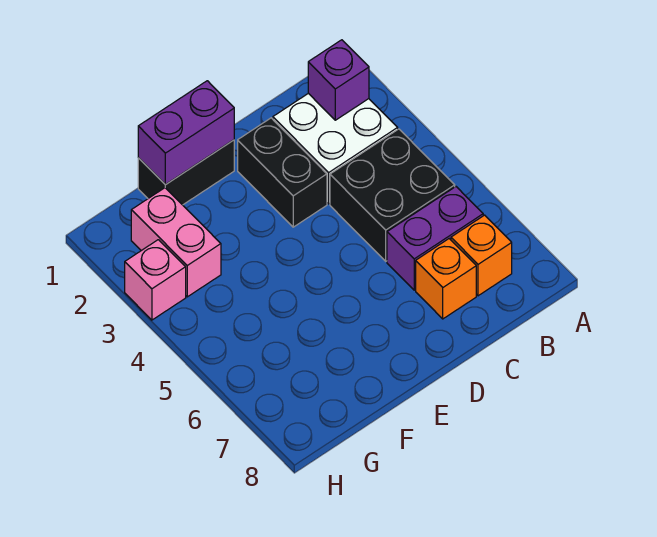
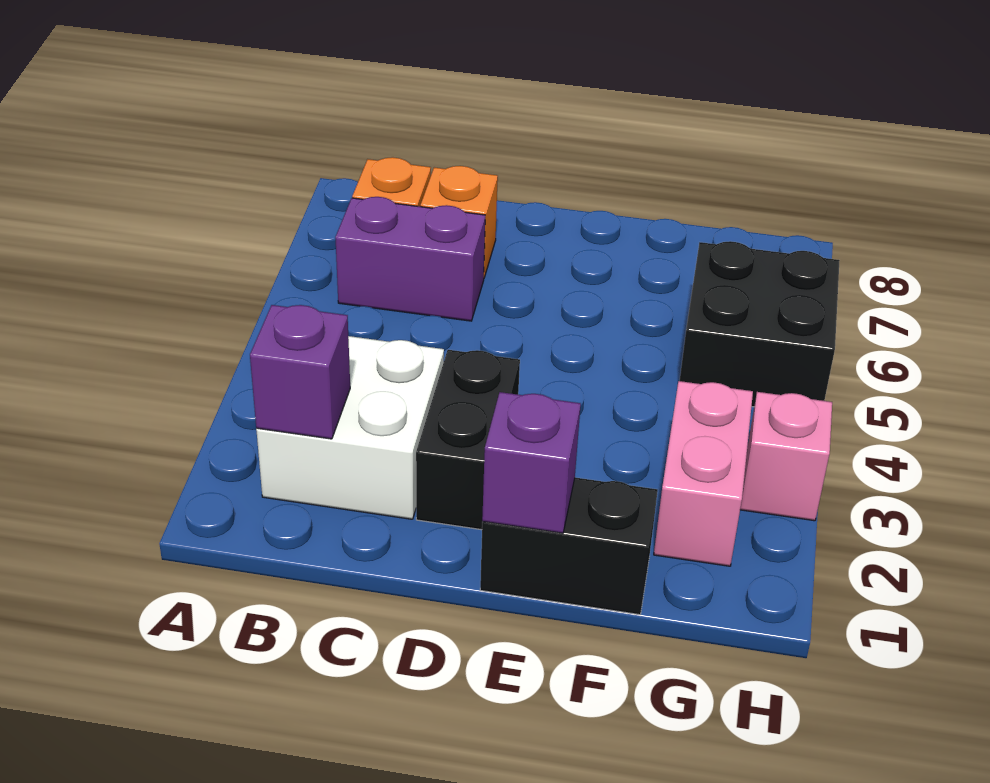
black brick B4:C5 level 1 -> black brick G5:H6 level 1
purple brick E1:F1 level 2 -> purple brick E1 level 2

